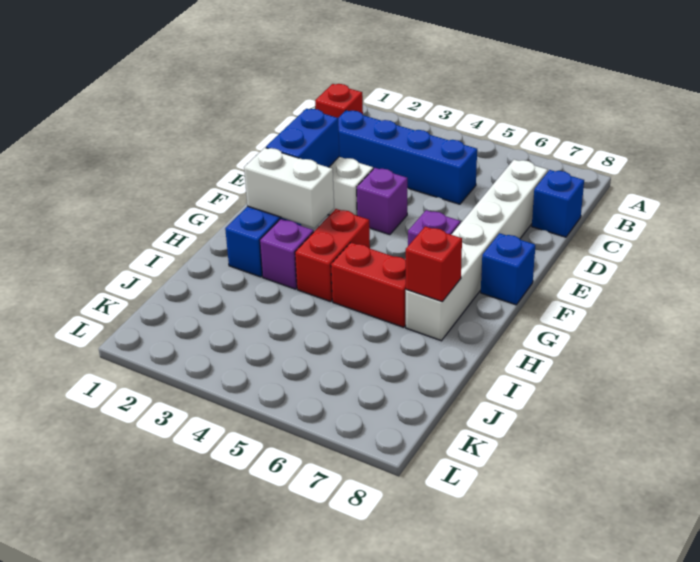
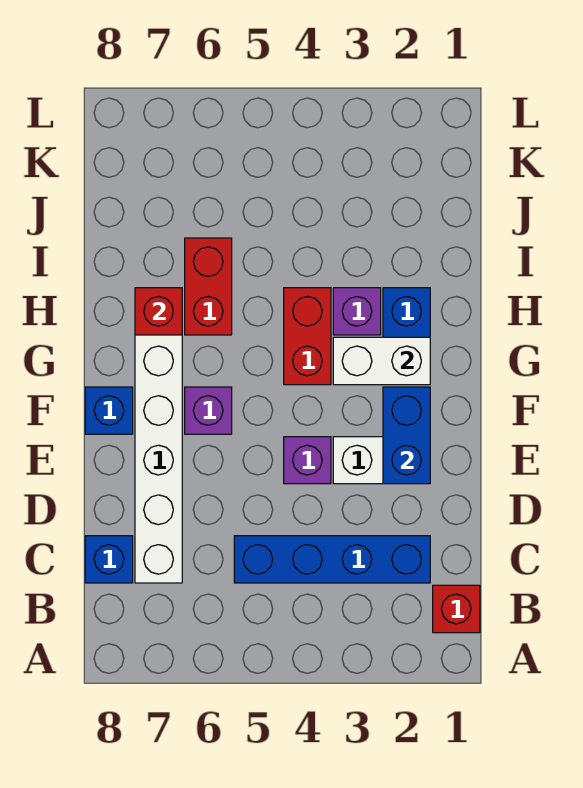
red brick H5:H6 level 1 -> red brick H6:I6 level 1

